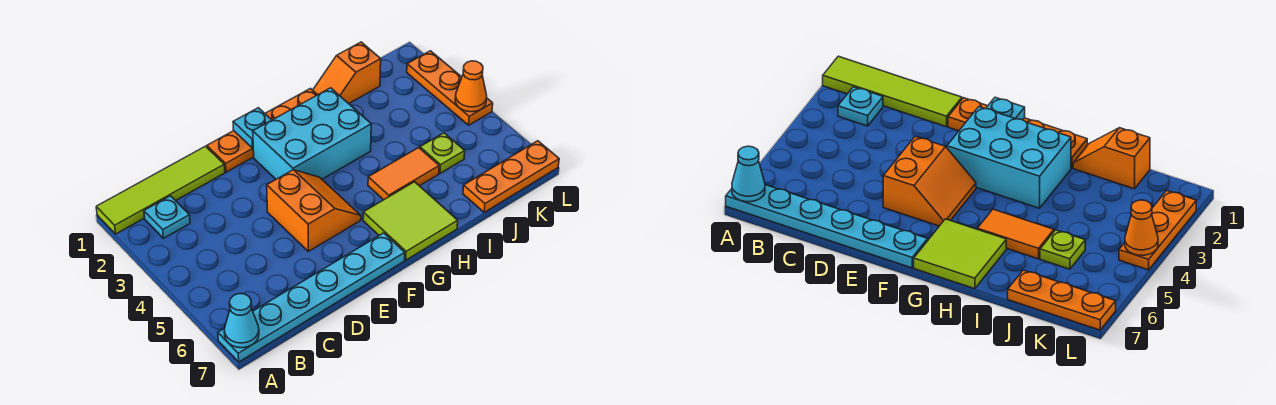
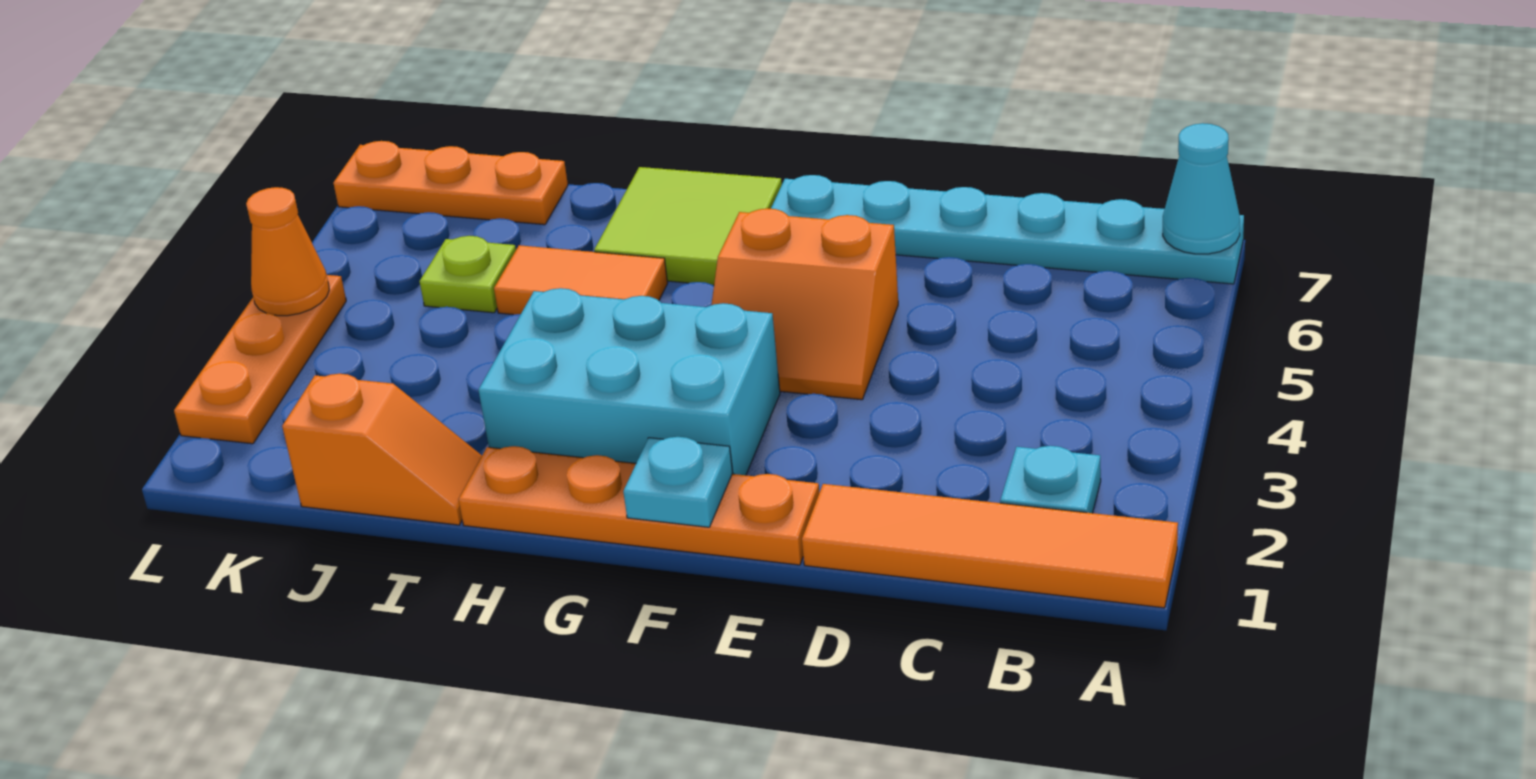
lime tile A1:D1 level 1 -> orange tile A1:D1 level 1
orange slope E4:F5 level 1 top E -> orange slope E4:F5 level 1 top 5

